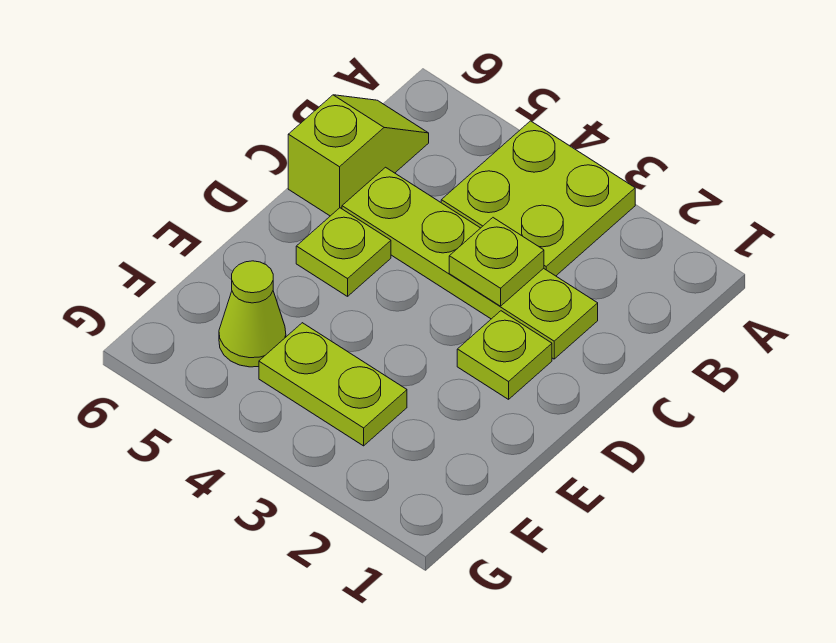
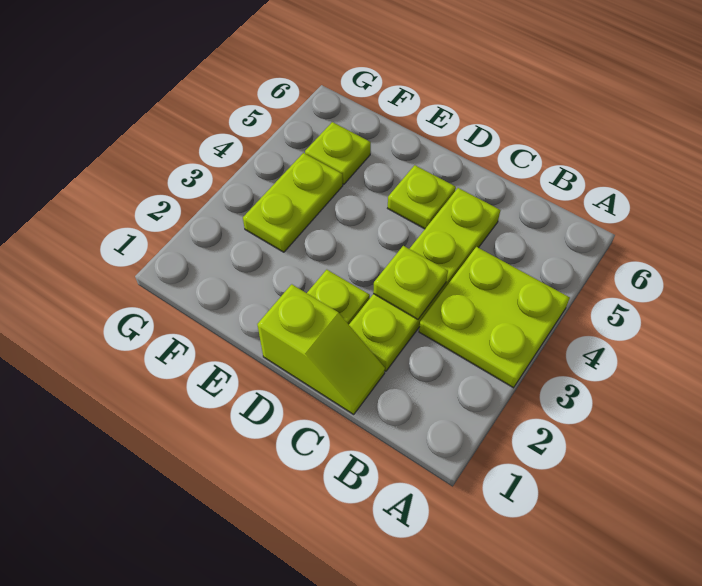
lime slope B6:C6 level 1 top C -> lime slope C1:D1 level 1 top D
lime cone F5 level 1 -> lime plate F5 level 1

